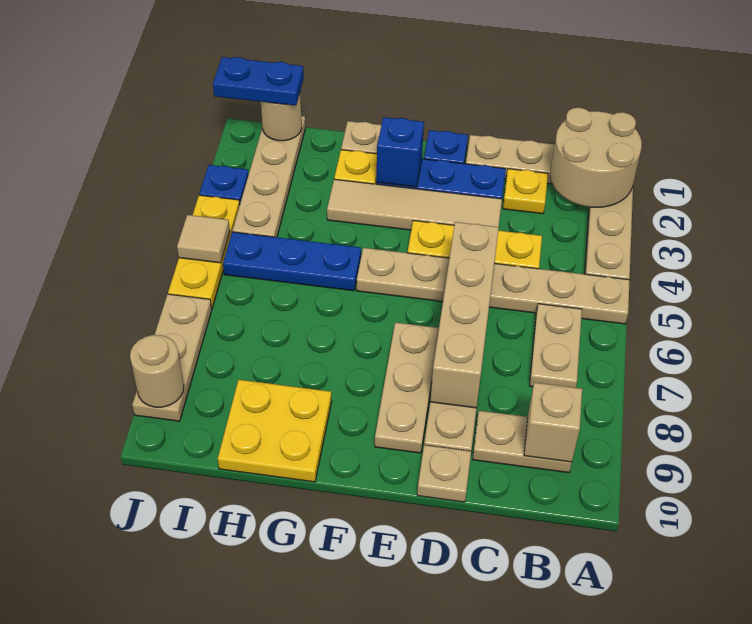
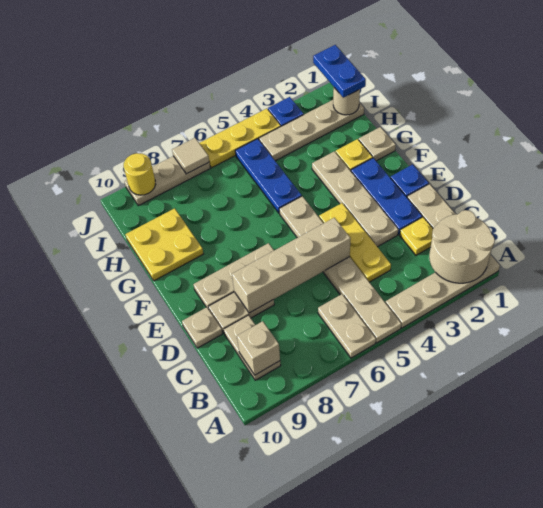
tan plate B6:B7 level 1 -> tan plate A6:B6 level 1
tan tile D3:G3 level 1 -> tan plate D3:G3 level 1
blue brick F2 level 2 -> none
tan tile J5 level 2 -> tan tile J7 level 2
tan round brick J9 level 2 -> yellow round brick J9 level 2

